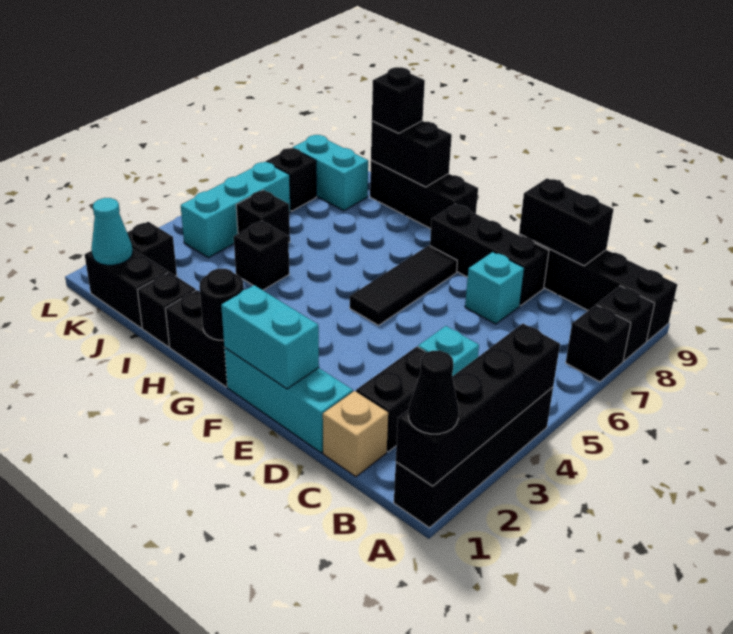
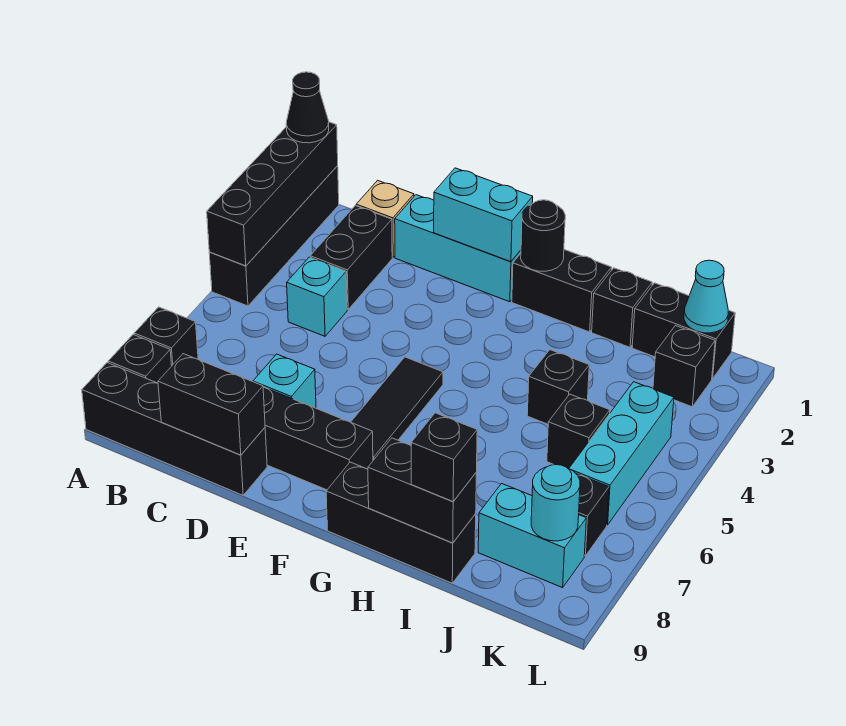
none -> cyan round brick K8 level 2

